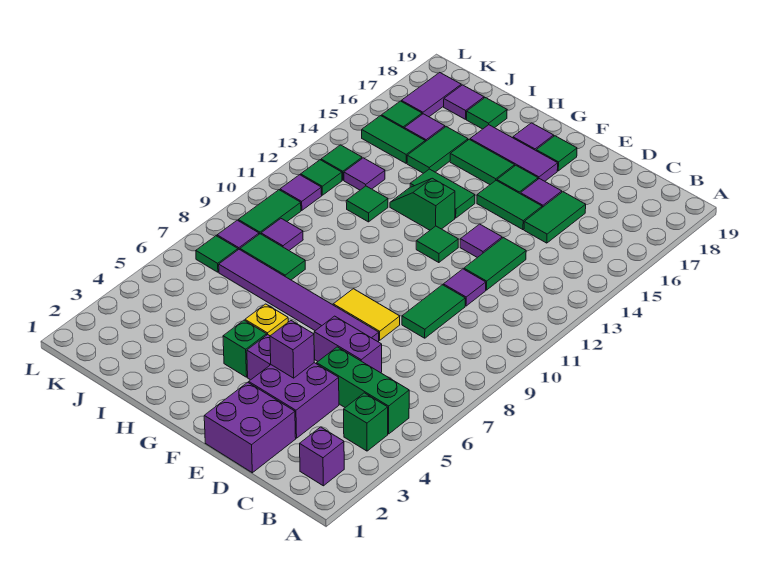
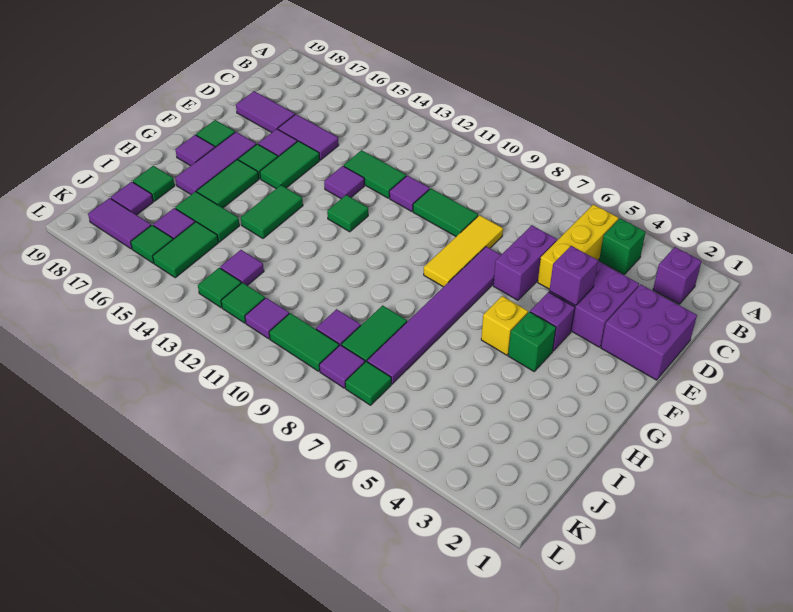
green brick B5:D5 level 1 -> yellow brick B5:D5 level 1
green tile D15:D16 level 1 -> purple tile D15:D16 level 1
none -> purple tile D17:D18 level 1
yellow tile E8:F8 level 1 -> yellow tile D8:F8 level 1
green slope G13:H13 level 1 top G -> none
green tile I12 level 1 -> none

